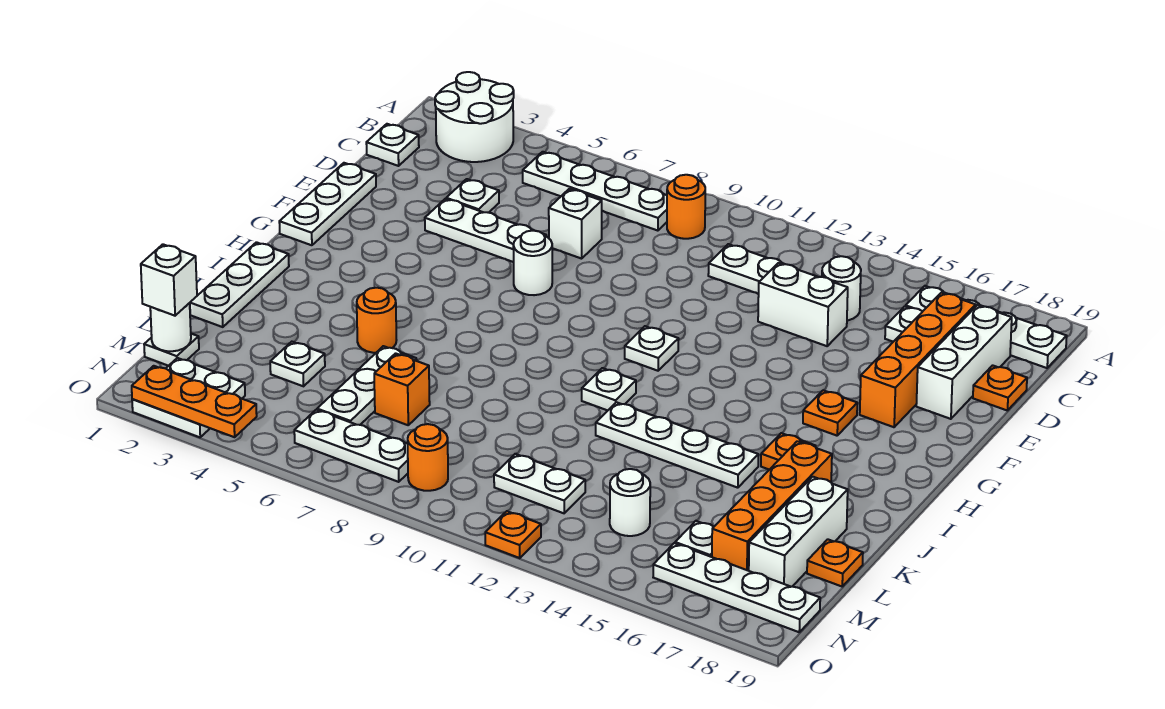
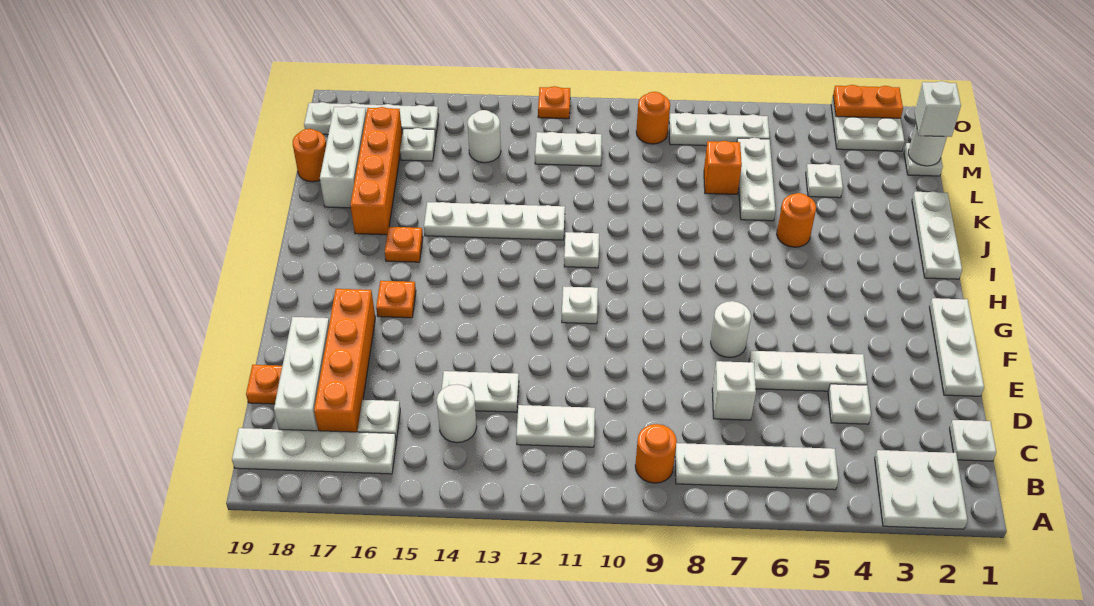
white round brick A2:B3 level 1 -> white plate A2:B3 level 1
white brick D13:D14 level 1 -> white plate D13:D14 level 1
orange plate L19 level 1 -> orange round brick L19 level 1
orange plate O2:O4 level 2 -> orange plate O2:O3 level 2

